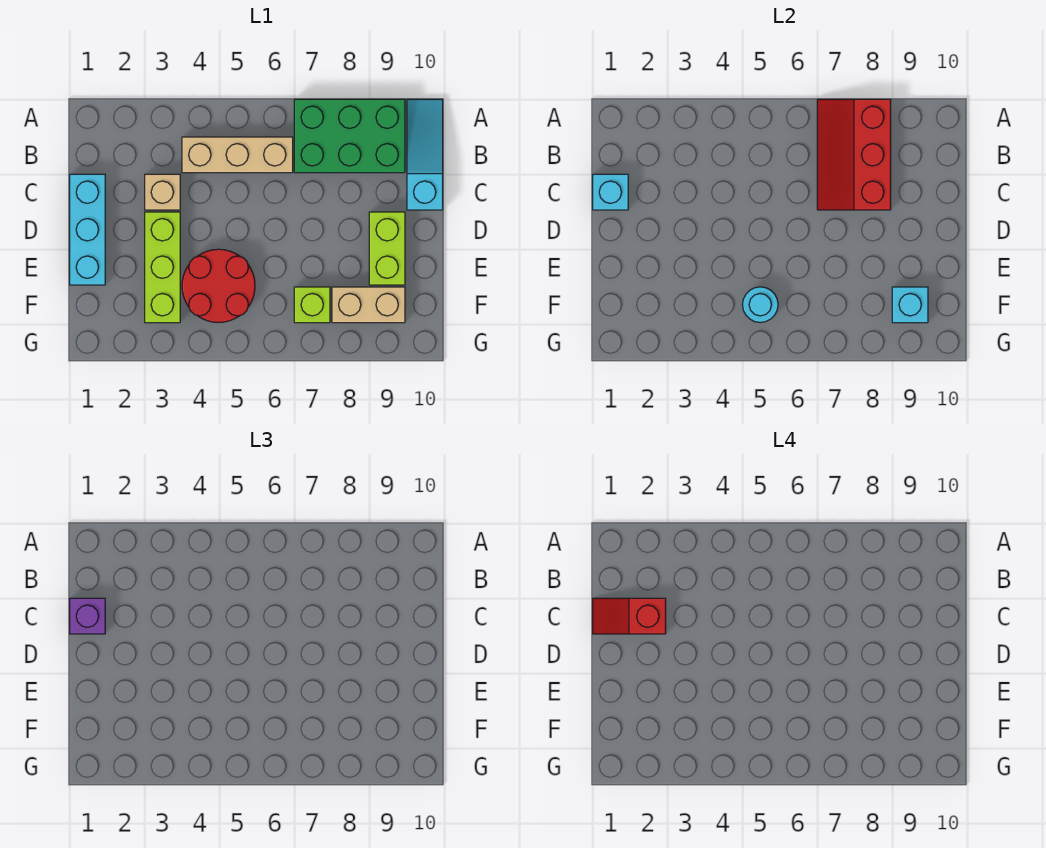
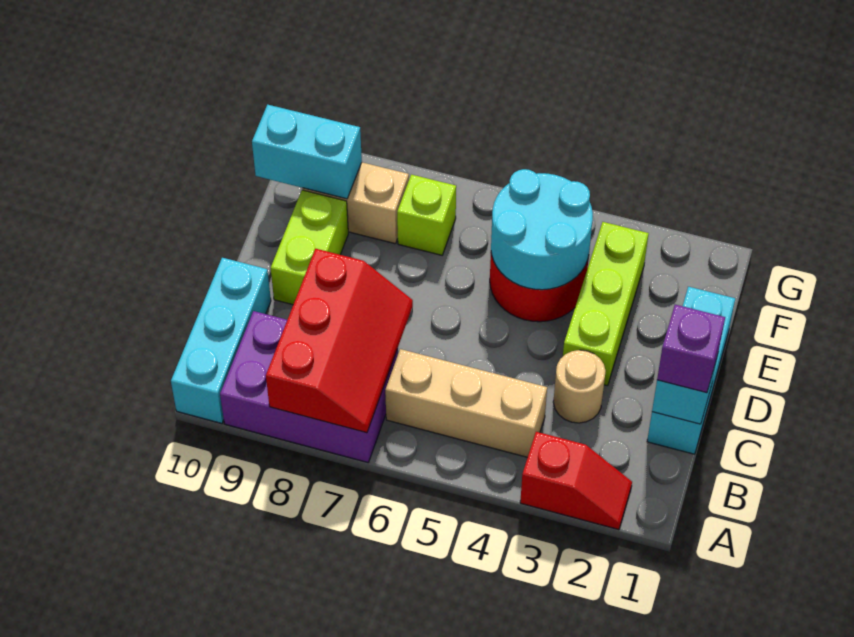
green brick A7:B9 level 1 -> purple brick A7:B9 level 1
cyan slope A10:C10 level 1 top C -> cyan brick A10:C10 level 1
red slope C1:C2 level 4 top 2 -> red slope A2:A3 level 1 top 3
tan brick C3 level 1 -> tan round brick C3 level 1
cyan round brick F5 level 2 -> cyan round brick E4:F5 level 2
cyan brick F9 level 2 -> cyan brick F9:F10 level 2

